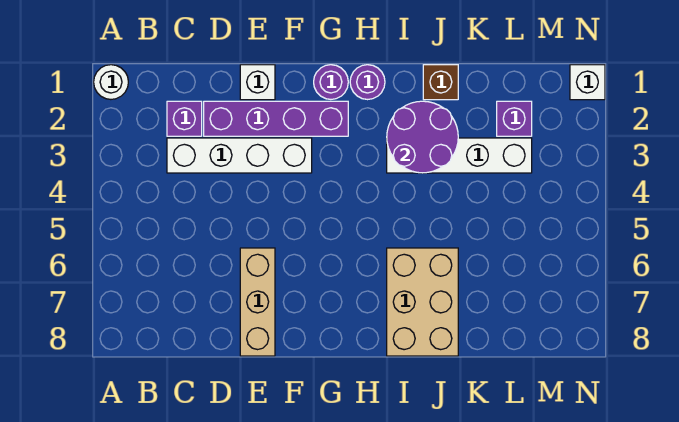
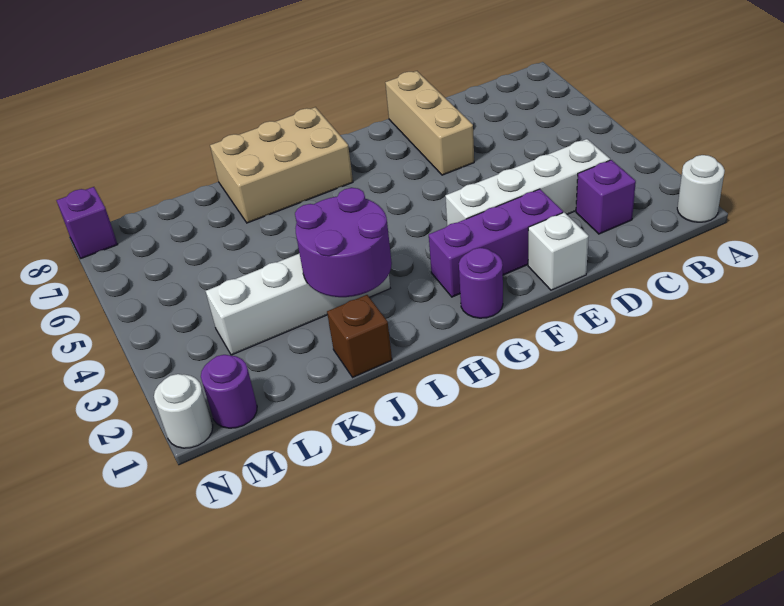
purple brick D2:G2 level 1 -> purple brick E2:G2 level 1
purple round brick H1 level 1 -> purple round brick M1 level 1
tan brick I6:J8 level 1 -> tan brick H7:J8 level 1
purple brick L2 level 1 -> purple brick N8 level 1
white brick N1 level 1 -> white round brick N1 level 1

